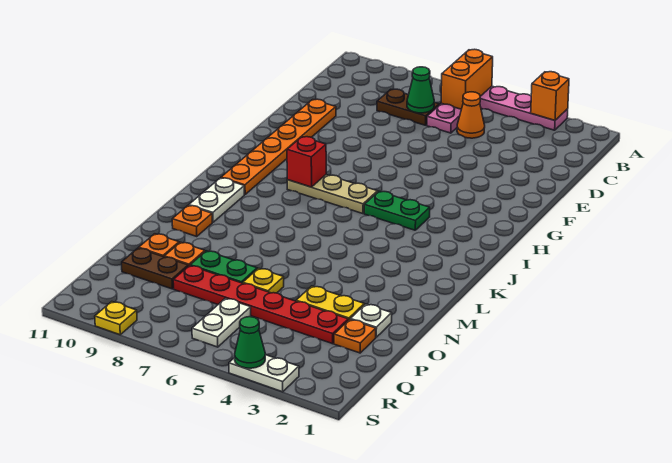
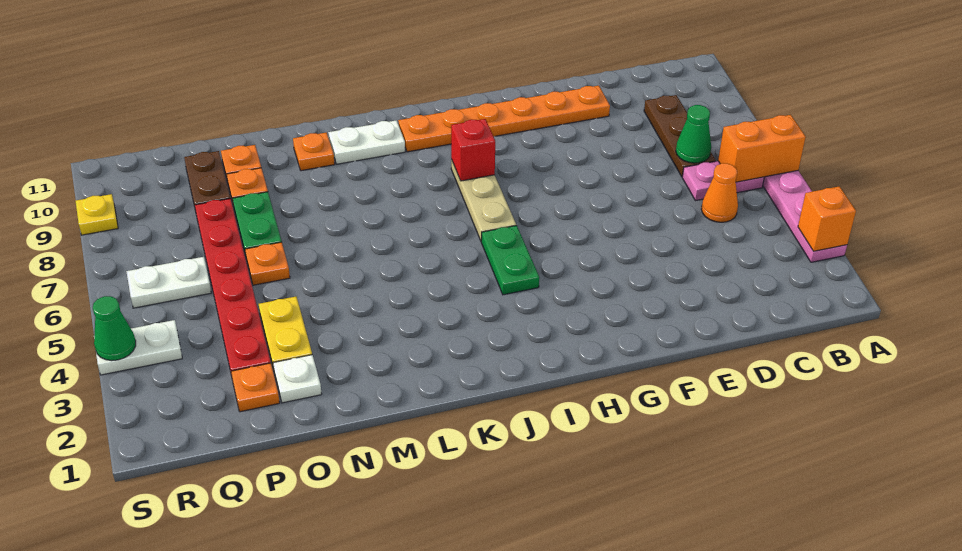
brown plate C7:C8 level 1 -> brown plate C7:C9 level 1
yellow plate O6 level 1 -> orange plate O6 level 1
white plate S3:S4 level 1 -> white plate R4:S4 level 1

